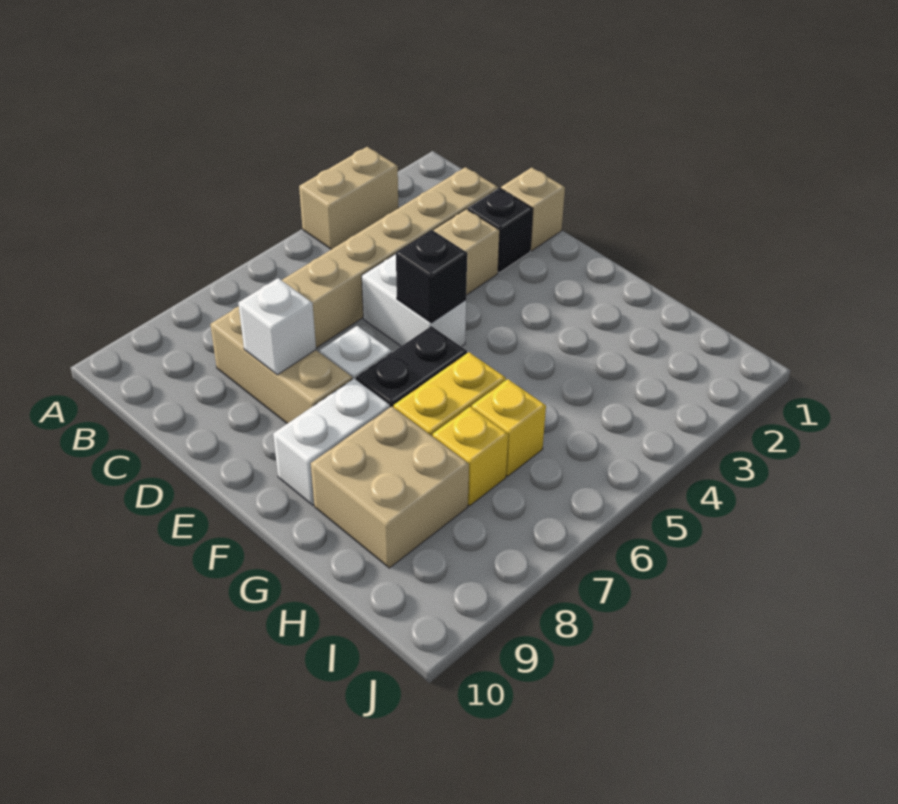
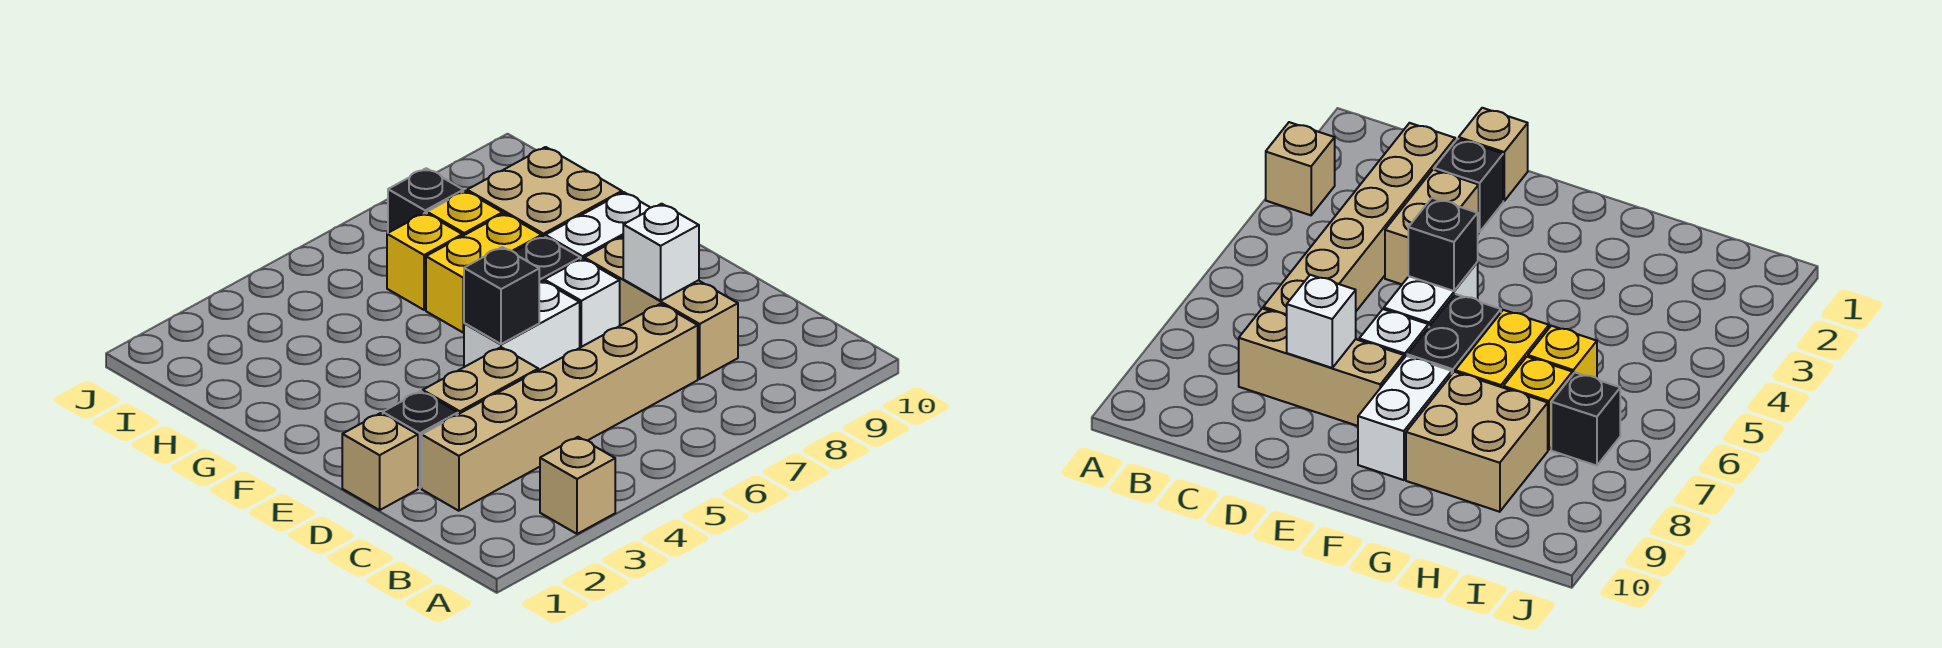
tan brick A3:A4 level 1 -> tan brick A3 level 1
white brick D5:E5 level 1 -> white brick E5:E6 level 1
none -> black brick I7 level 1

